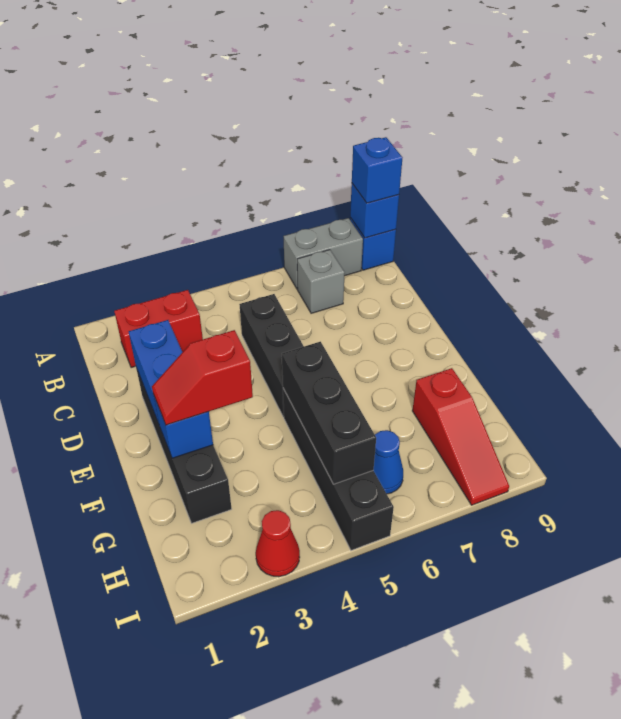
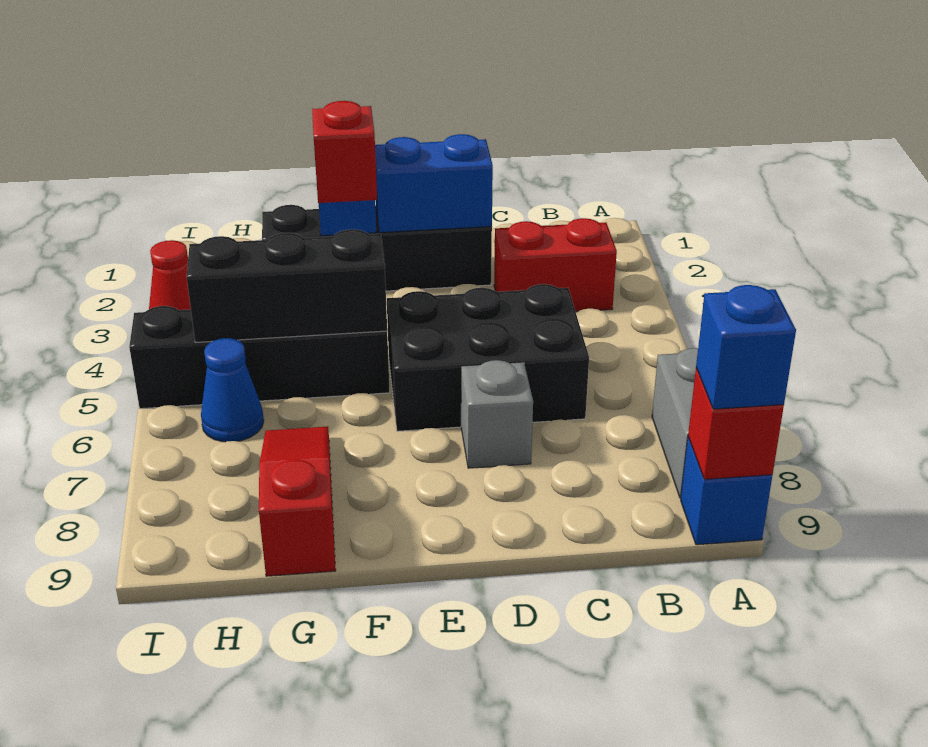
blue brick A9 level 2 -> red brick A9 level 2
red brick B2:B3 level 1 -> red brick B3:C3 level 1
grey brick B7 level 1 -> grey brick D7 level 1
black brick C5:E5 level 1 -> black brick C5:E6 level 1
red slope G8:I8 level 1 top G -> red slope G7:G9 level 1 top 9

